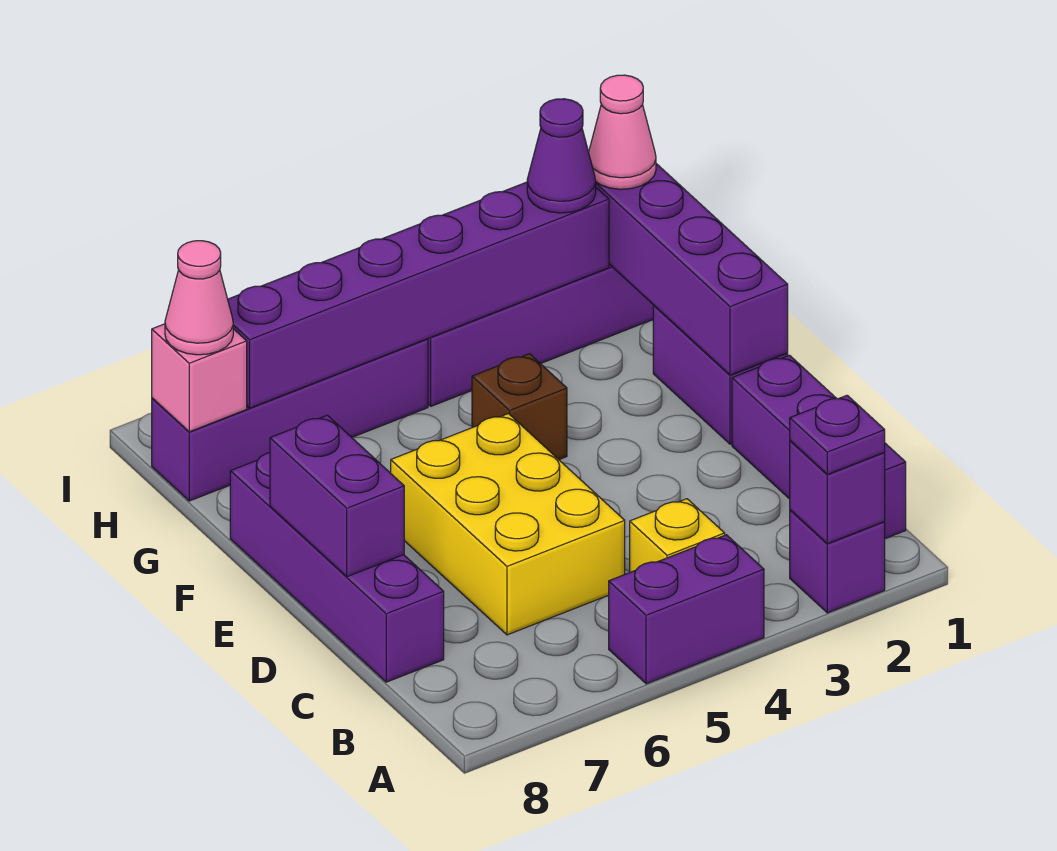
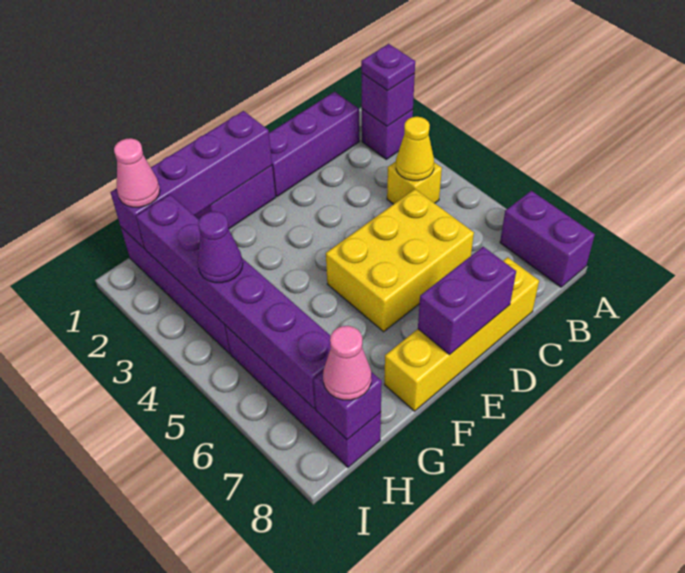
purple brick A4:A5 level 1 -> purple brick A7:A8 level 1
none -> yellow cone B4 level 2
purple brick C8:F8 level 1 -> yellow brick C8:F8 level 1
brown brick F4 level 1 -> none
purple cone H2 level 3 -> purple cone H4 level 3
pink brick H8 level 2 -> purple brick H8 level 2

